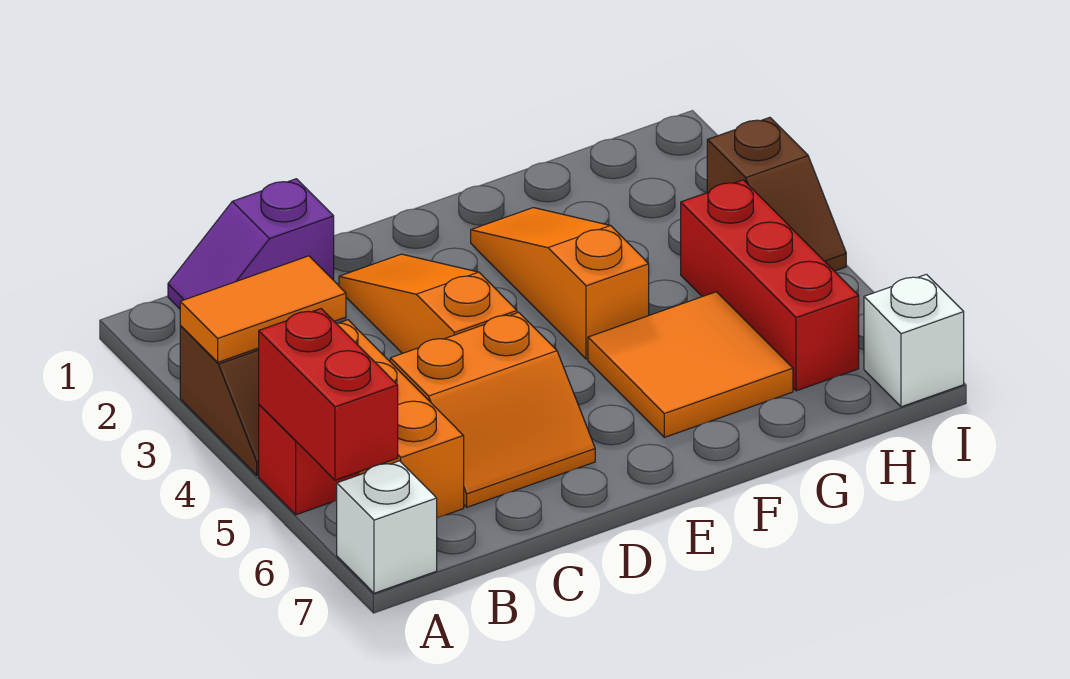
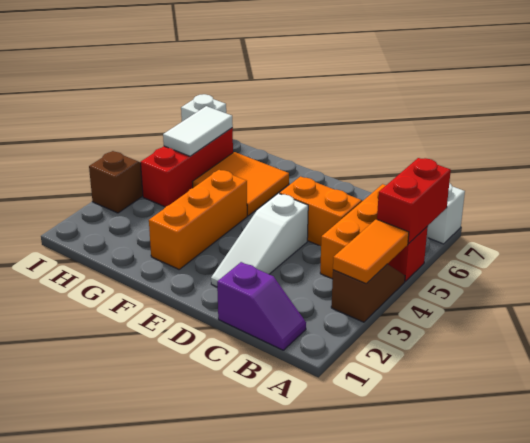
orange tile A3:B3 level 2 -> orange tile A3:A4 level 2
orange slope D2:D4 level 1 top 4 -> white slope D2:D4 level 1 top 4
orange slope F2:F4 level 1 top 4 -> orange brick F2:F4 level 1
none -> white tile H5:H6 level 2

